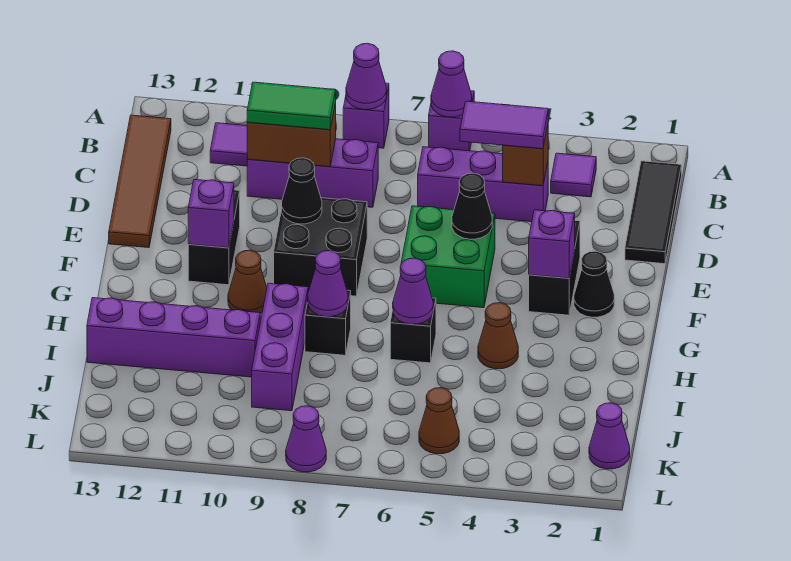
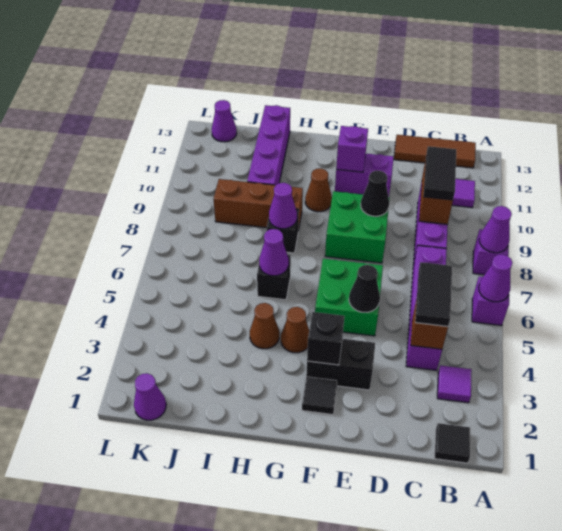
black tile B1:D1 level 1 -> black tile B1 level 1
brown tile B13:E13 level 1 -> brown tile B13:D13 level 1
purple brick C4:C6 level 1 -> purple brick C4:C7 level 1
purple tile C4:C5 level 3 -> black tile C4:C5 level 3
green tile C9:C10 level 3 -> black tile C9:C10 level 3
black brick E8:F9 level 1 -> green brick E8:F9 level 1
black brick E11:F11 level 1 -> purple brick E11:F11 level 1
black cone F2 level 1 -> black tile F2 level 1
purple brick F3 level 2 -> black brick F3 level 2
purple brick H9:J9 level 1 -> brown brick H9:J9 level 1
brown cone K5 level 1 -> brown cone G4 level 1
purple cone L8 level 1 -> purple cone K13 level 1

